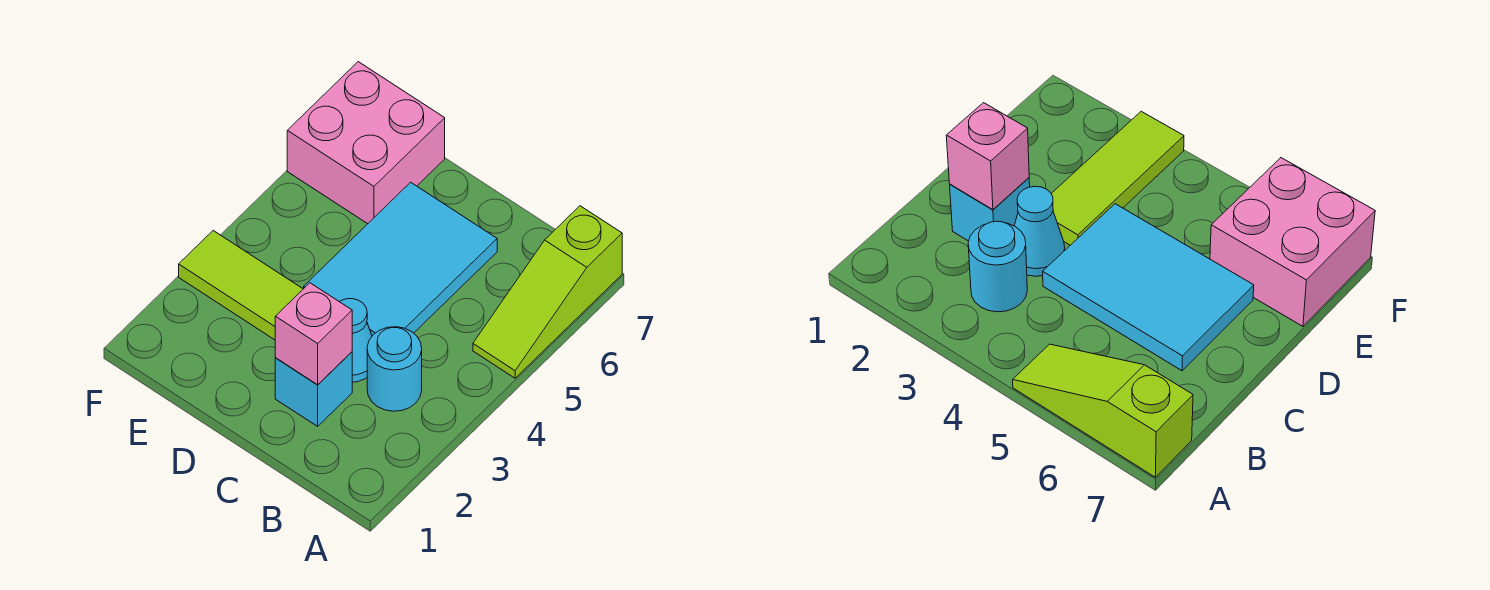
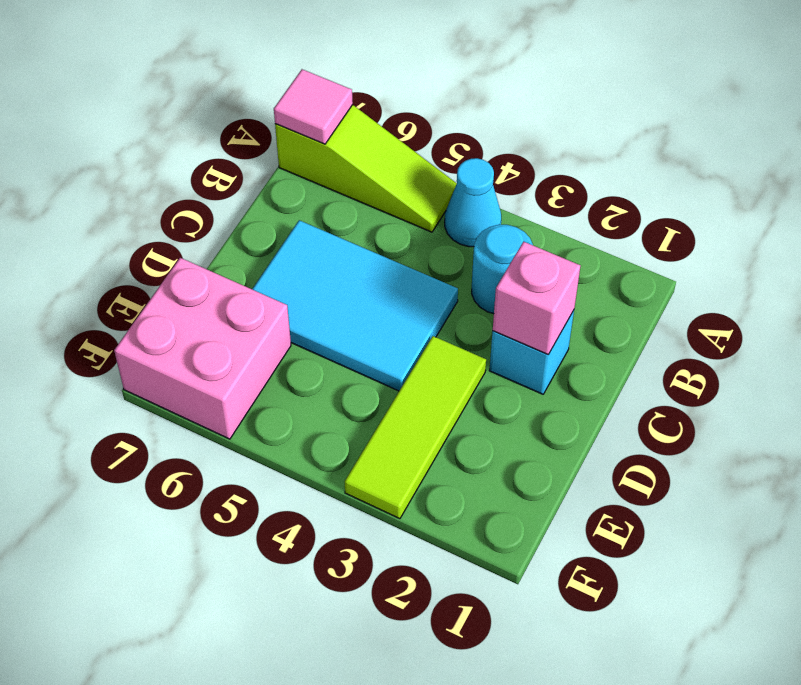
none -> pink tile A7 level 2
cyan cone C3 level 1 -> cyan cone A4 level 1

